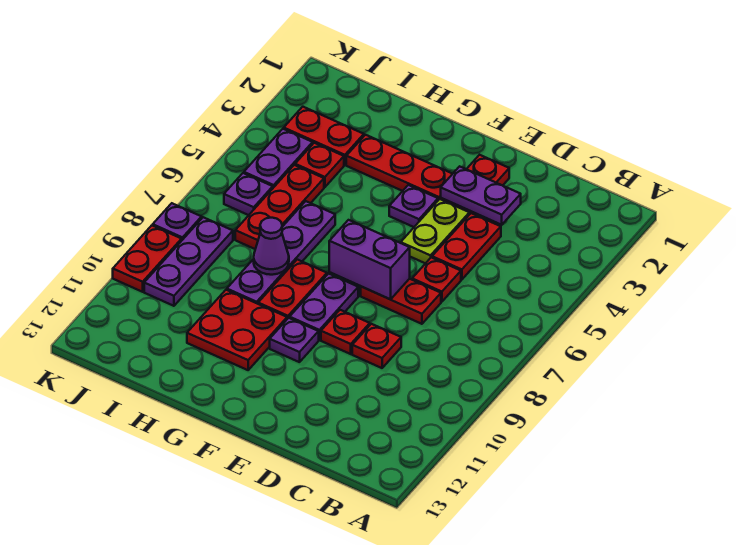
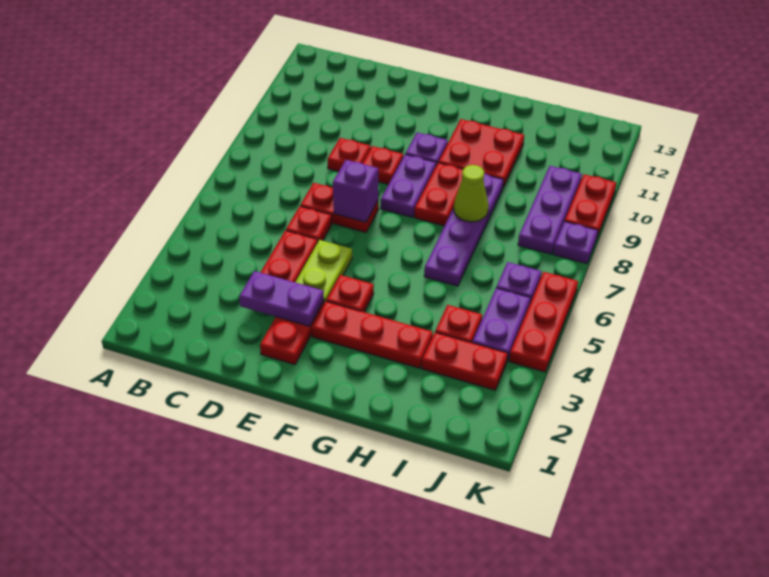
purple brick E7:F7 level 2 -> purple brick E7 level 2
purple plate F4 level 1 -> red plate F4 level 1
purple cone H8 level 2 -> lime cone H8 level 2
red plate I5:I7 level 1 -> red plate K4:K6 level 1

